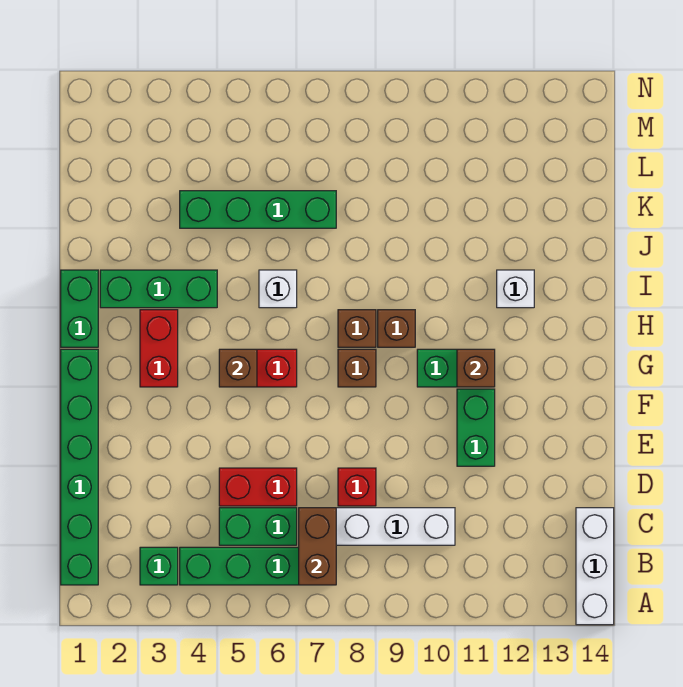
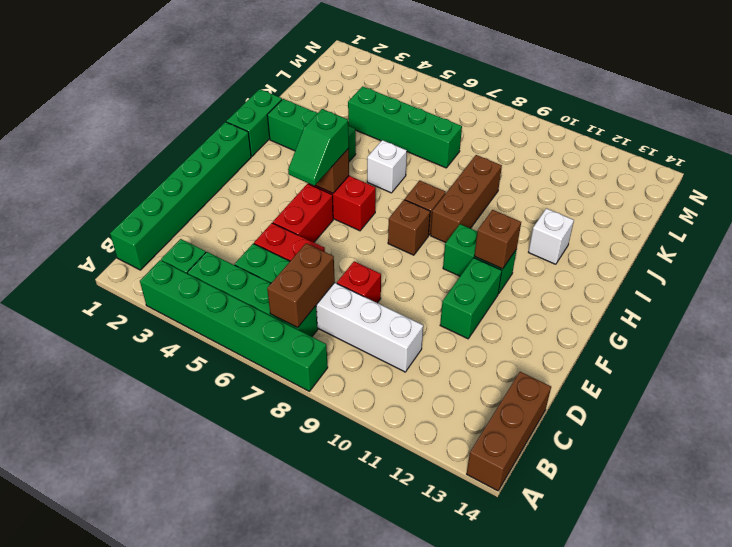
none -> green brick A3:A8 level 1
white brick A14:C14 level 1 -> brown brick A14:C14 level 1
none -> green slope F5:G5 level 3 top G
red brick G3:H3 level 1 -> red brick E5:F5 level 1
brown brick H9 level 1 -> brown brick H9:J9 level 1

